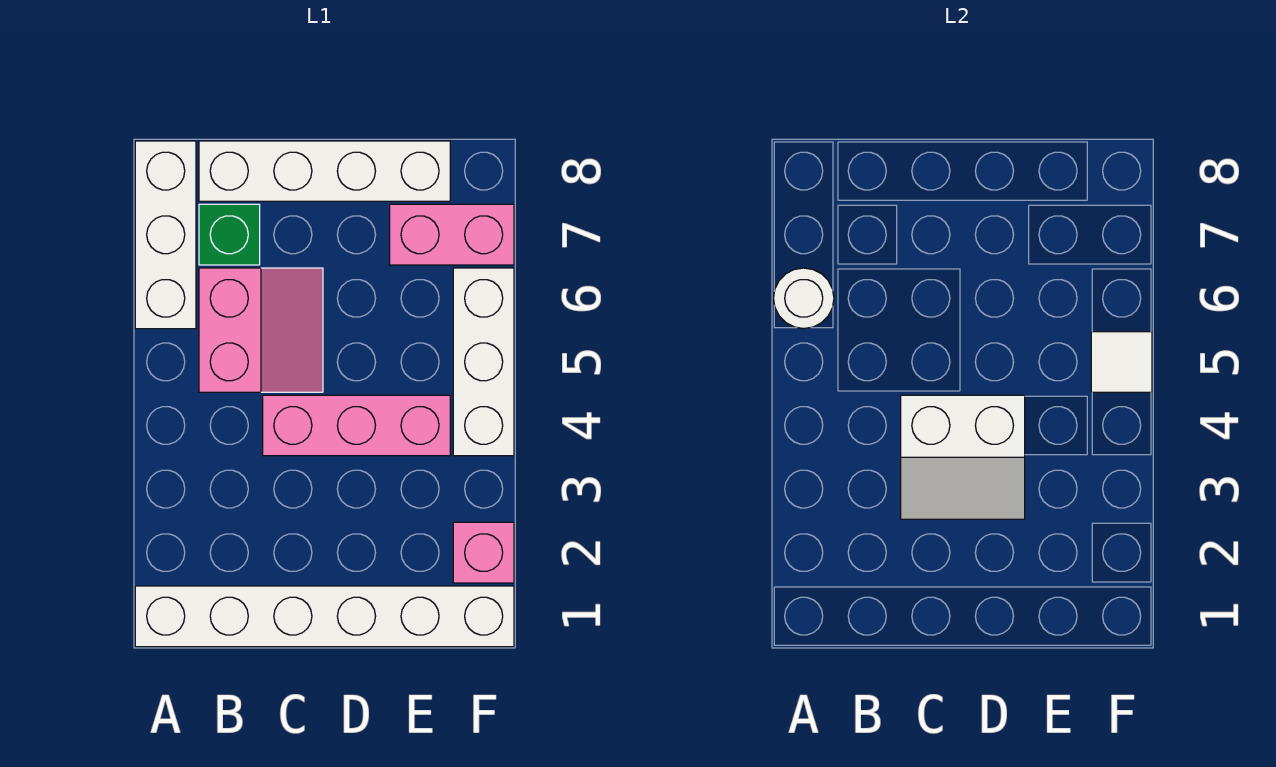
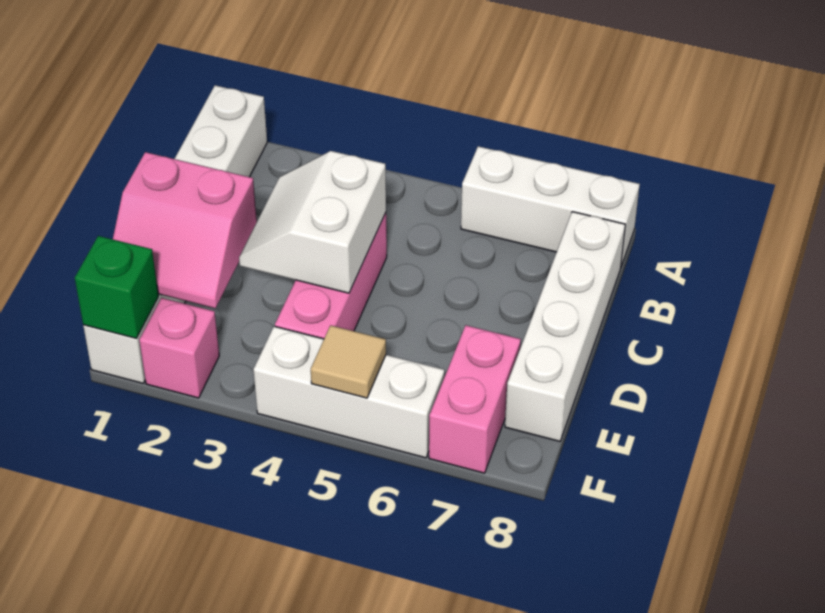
white round brick A6 level 2 -> none
pink slope B5:C6 level 1 top B -> pink slope D1:E2 level 2 top D
green brick B7 level 1 -> green brick F1 level 2
white tile F5 level 2 -> tan tile F5 level 2

